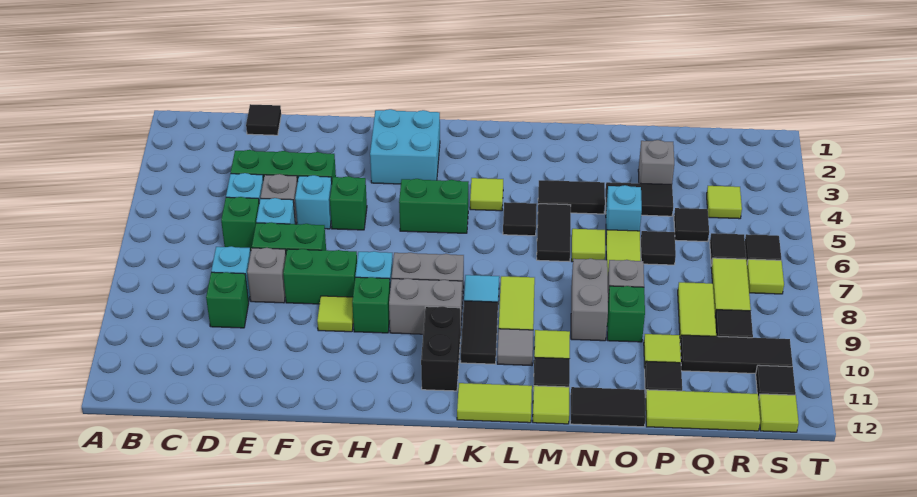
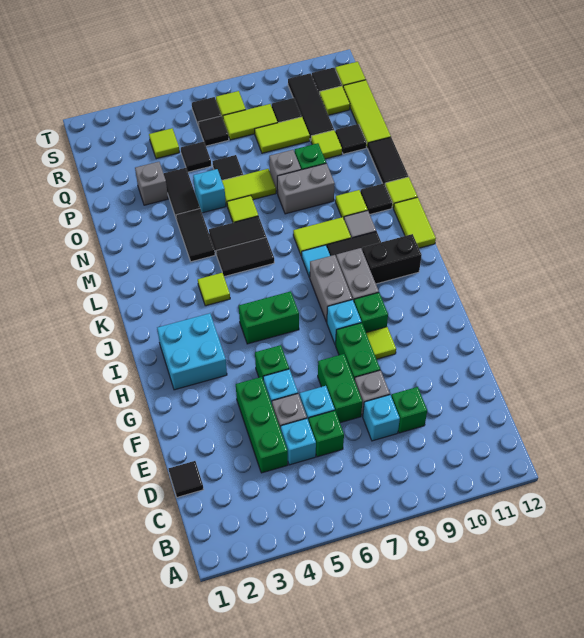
green brick I5:J5 level 1 -> green brick I5:I6 level 1
black tile L5 level 1 -> black tile L5:L6 level 1
none -> lime tile R11 level 1

